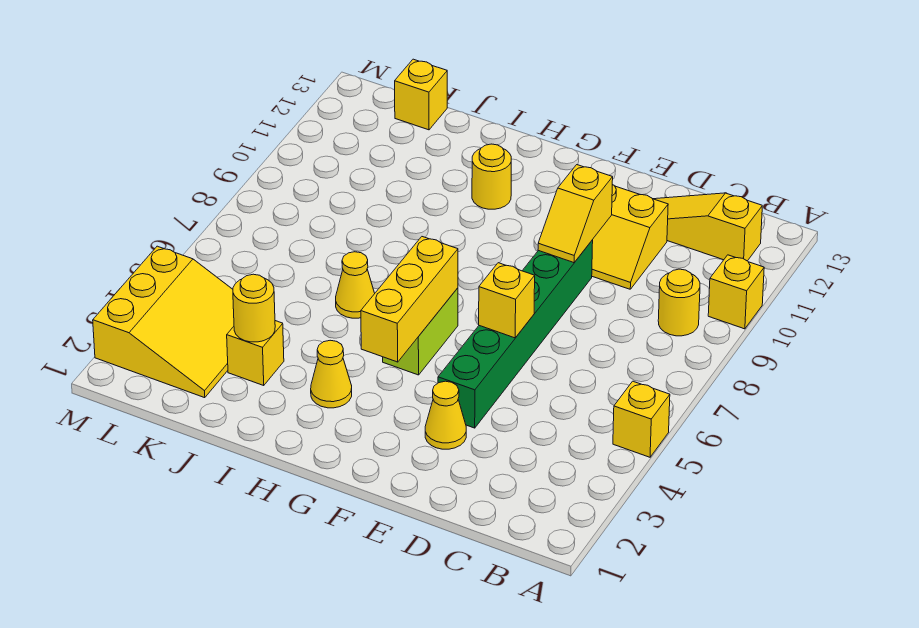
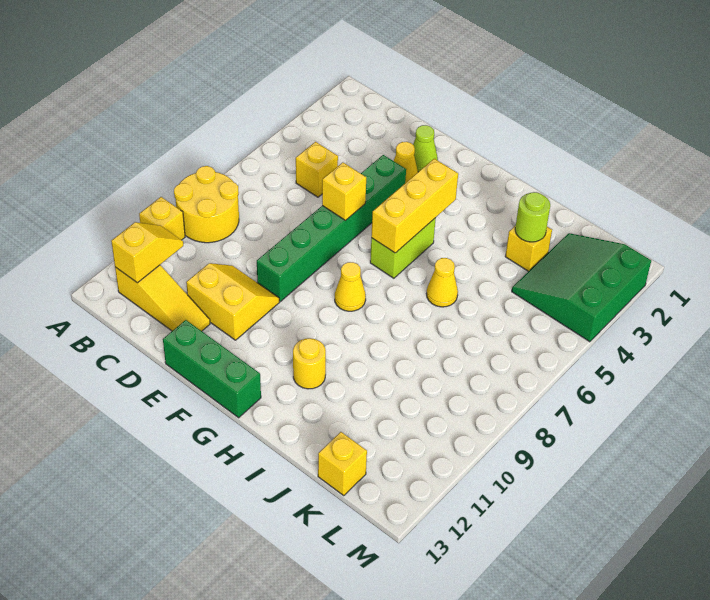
yellow brick A5 level 1 -> yellow brick C5 level 1
yellow round brick B9 level 1 -> yellow round brick A8:B9 level 1
none -> lime cone E2 level 1
yellow slope E9:E10 level 2 top 10 -> yellow slope B11:B12 level 2 top 12
none -> green brick E13:G13 level 1
yellow cone H3 level 1 -> yellow cone G8 level 1
yellow round brick J3 level 2 -> lime round brick J3 level 2
yellow slope K2:M4 level 1 top M -> green slope K2:M4 level 1 top M

